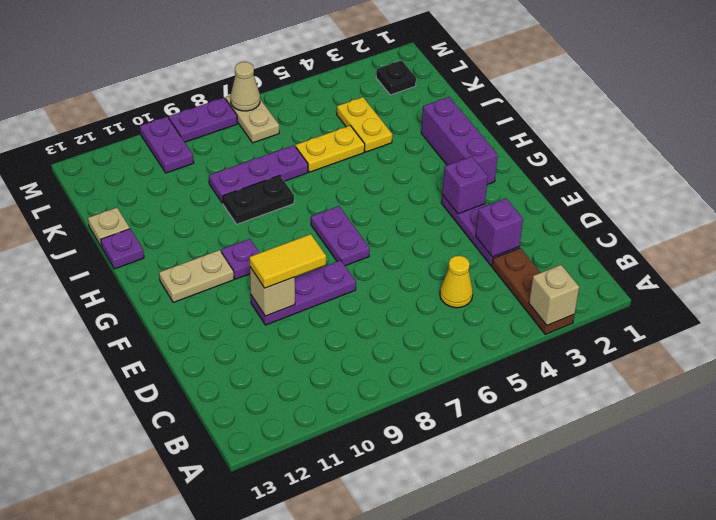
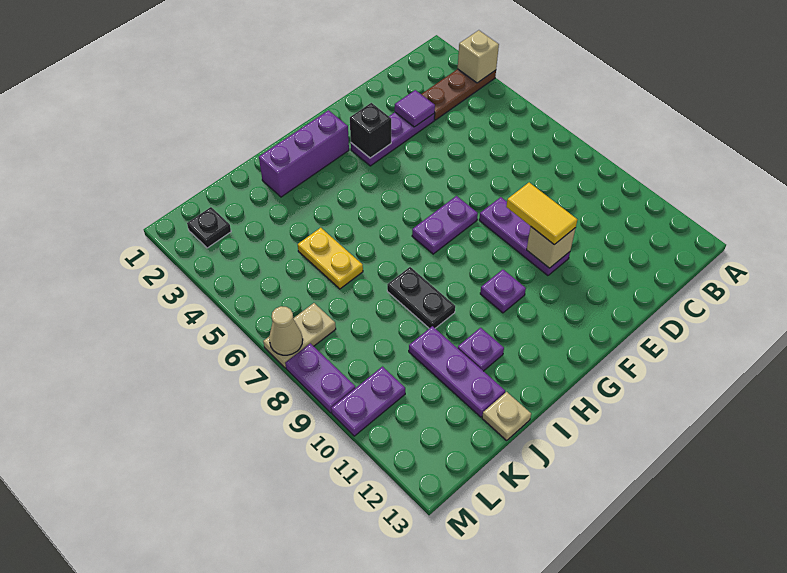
yellow cone C5 level 1 -> none
purple brick D3 level 2 -> purple tile D3 level 2
purple brick F3 level 2 -> black brick F3 level 2
tan plate G11:G12 level 1 -> none
purple plate I13 level 1 -> purple plate I11 level 1
yellow plate J4:K4 level 1 -> none
purple plate J7:J9 level 1 -> purple plate J10:J12 level 1

